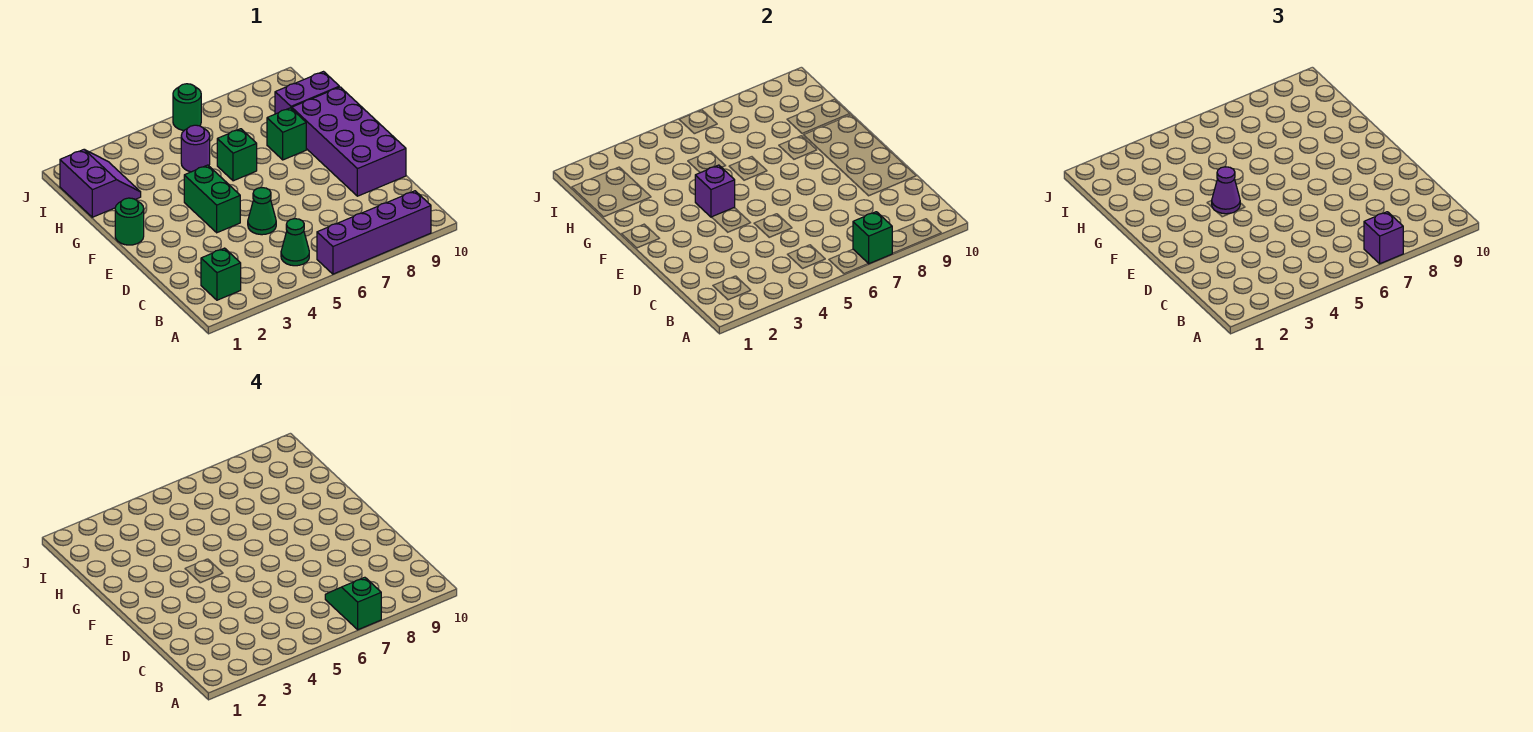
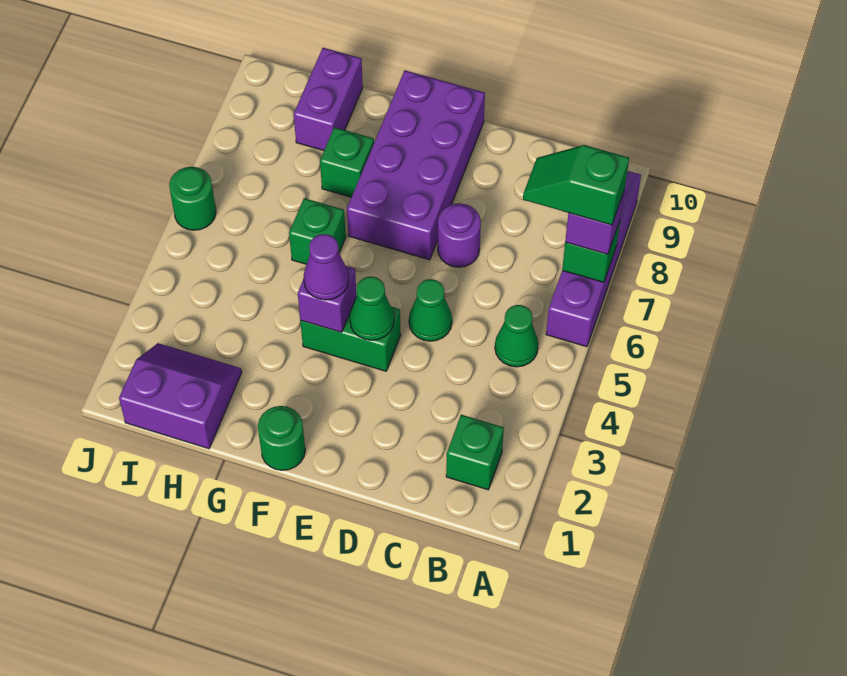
purple brick D9:G10 level 1 -> purple brick E7:F10 level 1
none -> green cone E4 level 2
purple round brick H5 level 1 -> purple round brick D7 level 1

